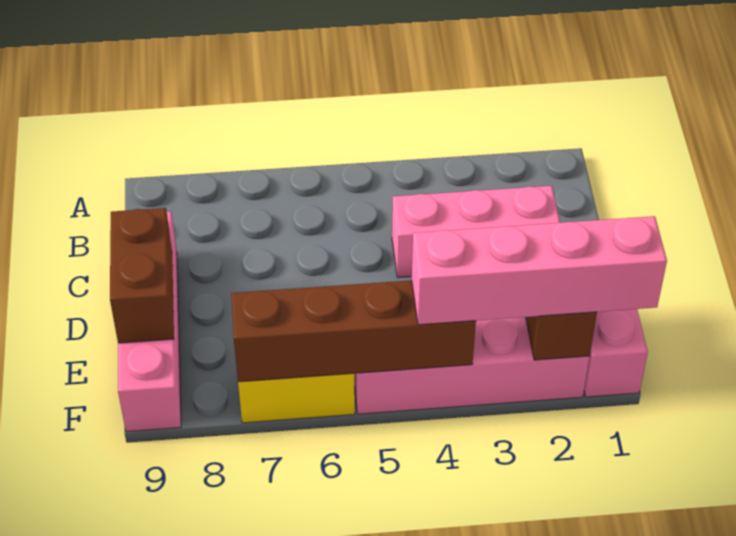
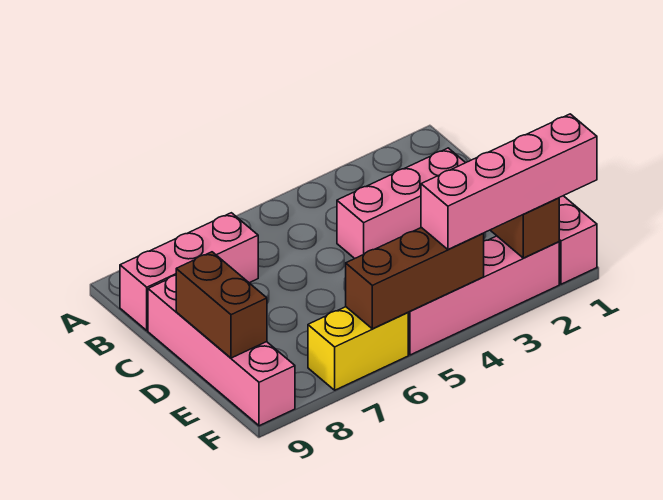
none -> pink brick B7:B9 level 1
brown brick F4:F7 level 2 -> brown brick F4:F6 level 2

